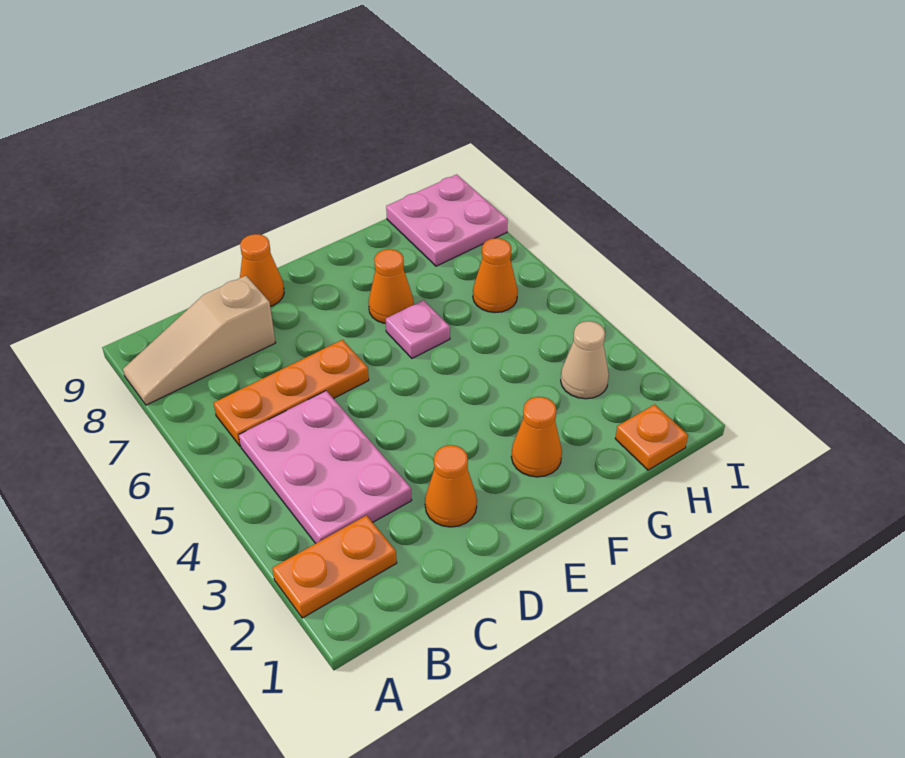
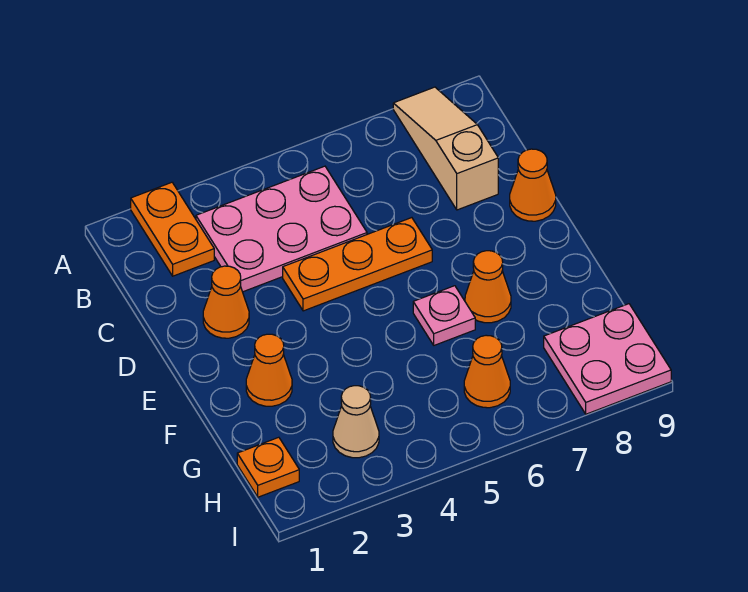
orange plate B6:D6 level 1 -> orange plate D4:D6 level 1

